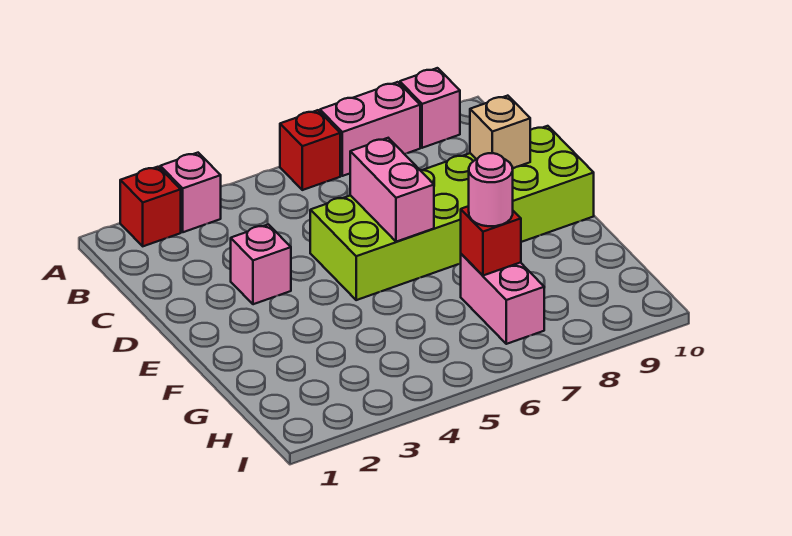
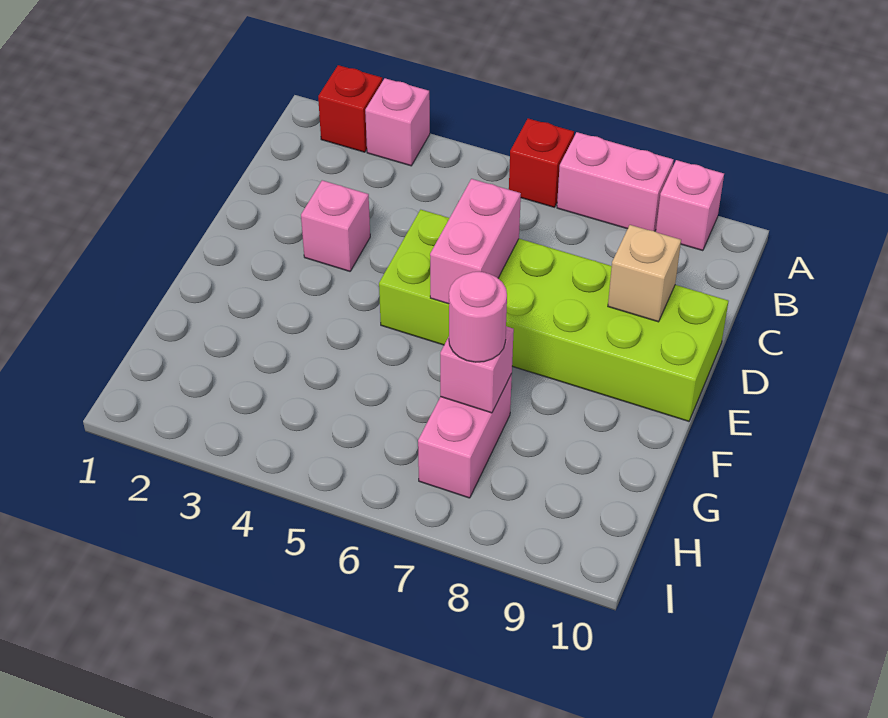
red brick G7 level 2 -> pink brick G7 level 2

